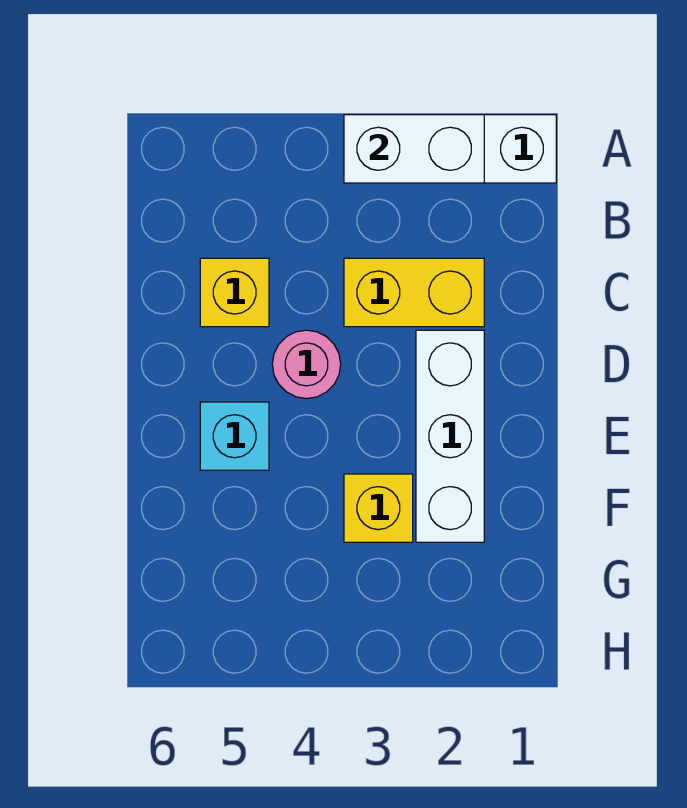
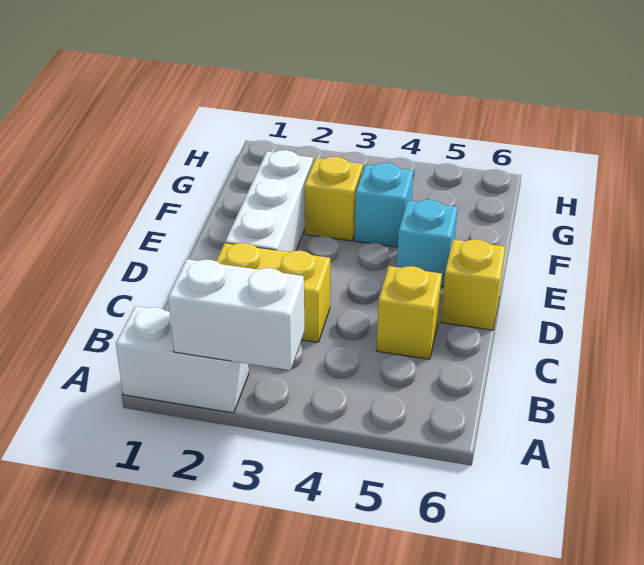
pink round brick D4 level 1 -> none
none -> yellow brick D6 level 1
none -> cyan brick F4 level 1

